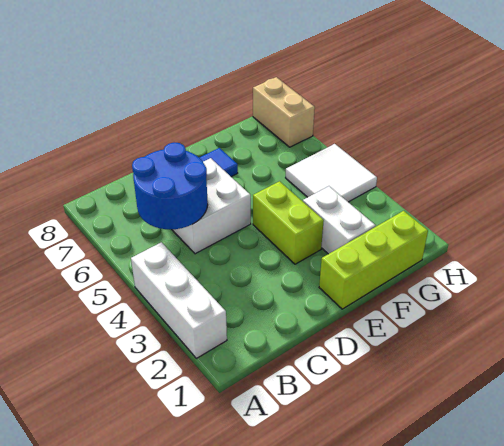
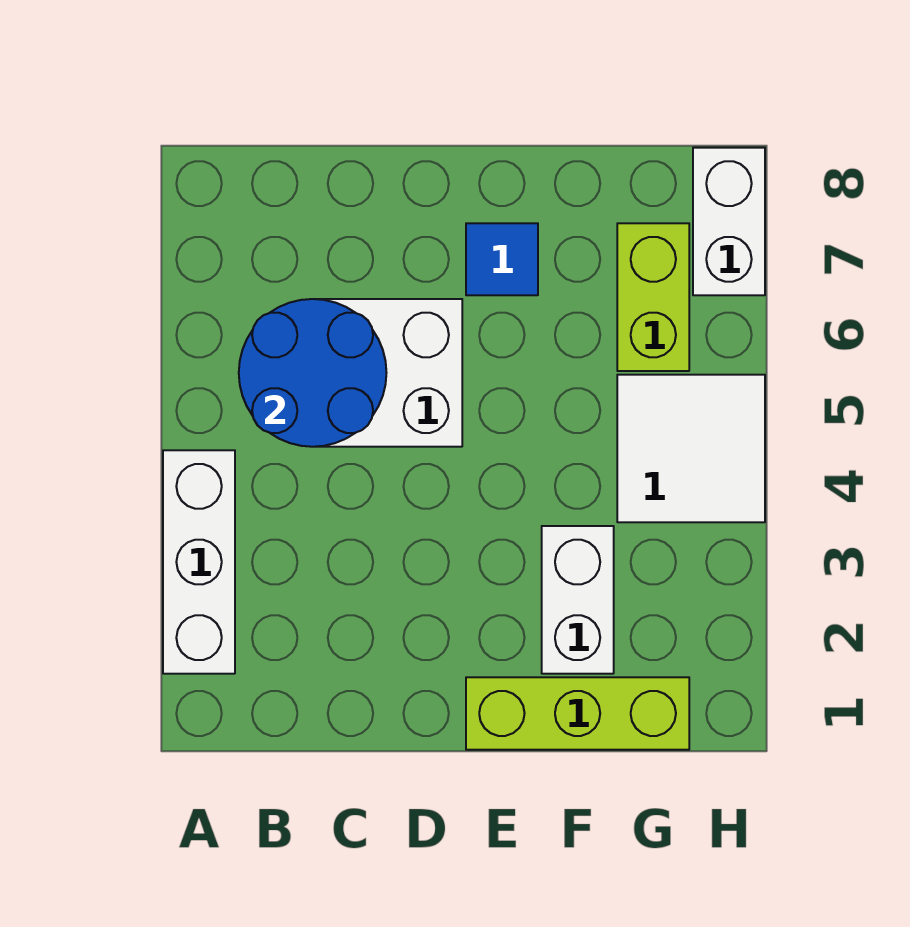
lime brick E3:E4 level 1 -> lime brick G6:G7 level 1
tan brick H7:H8 level 1 -> white brick H7:H8 level 1

